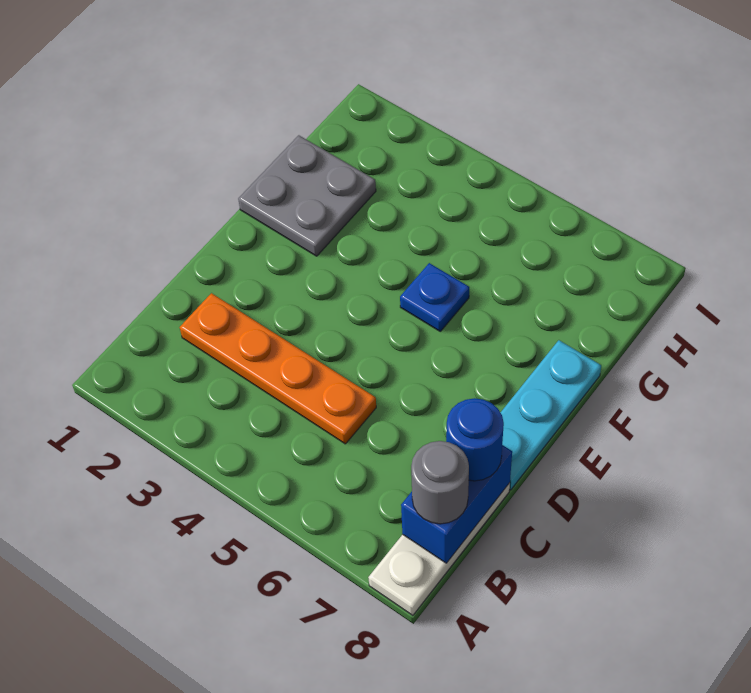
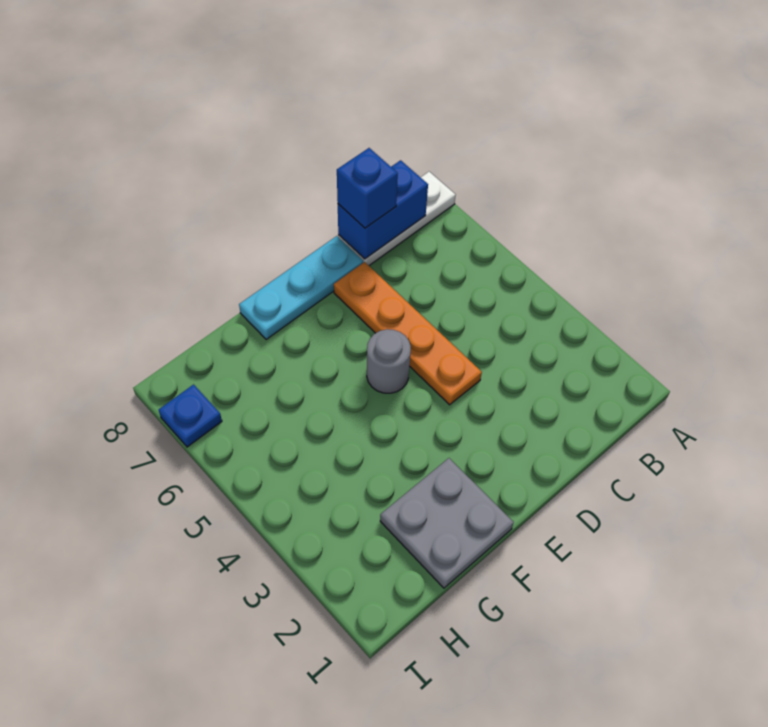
grey round brick B8 level 3 -> grey round brick E5 level 1
orange plate C2:C5 level 1 -> orange plate D4:D7 level 1
blue round brick C8 level 3 -> blue brick C8 level 3
blue plate F5 level 1 -> blue plate I7 level 1

